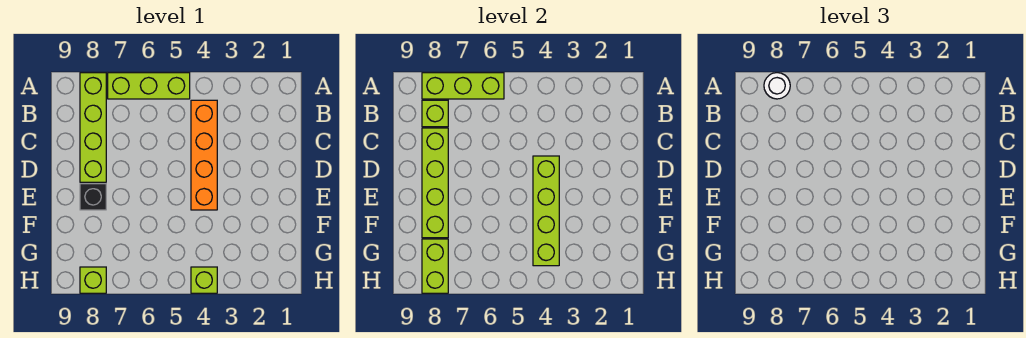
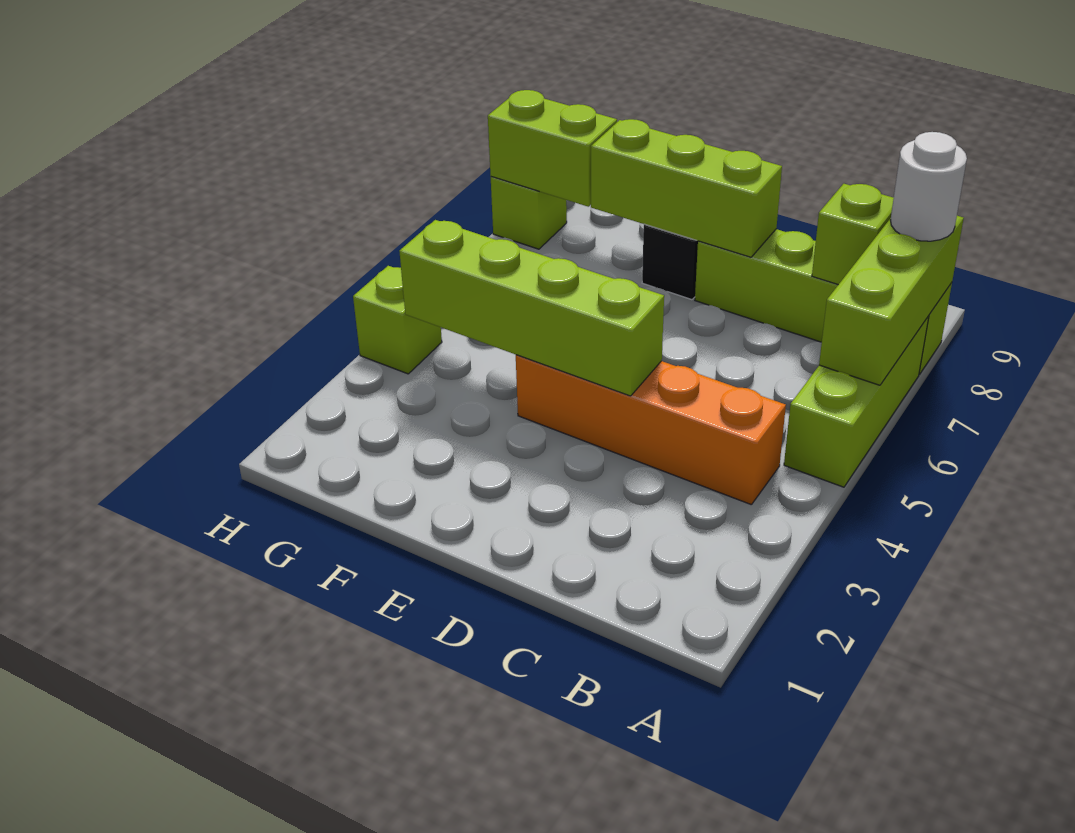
lime brick C8:F8 level 2 -> lime brick D8:F8 level 2

